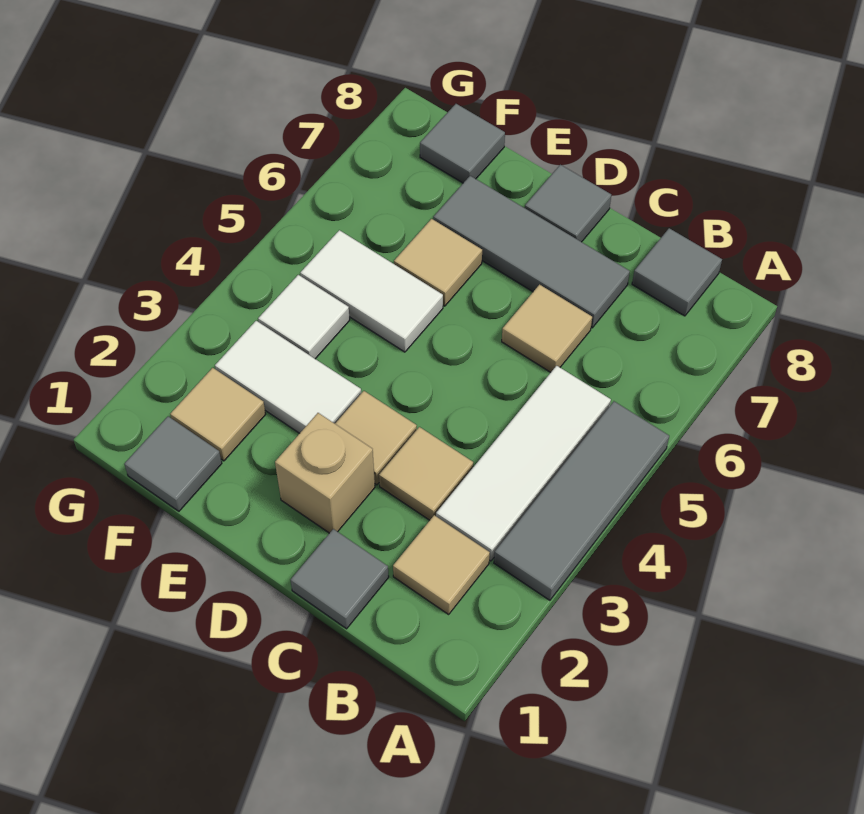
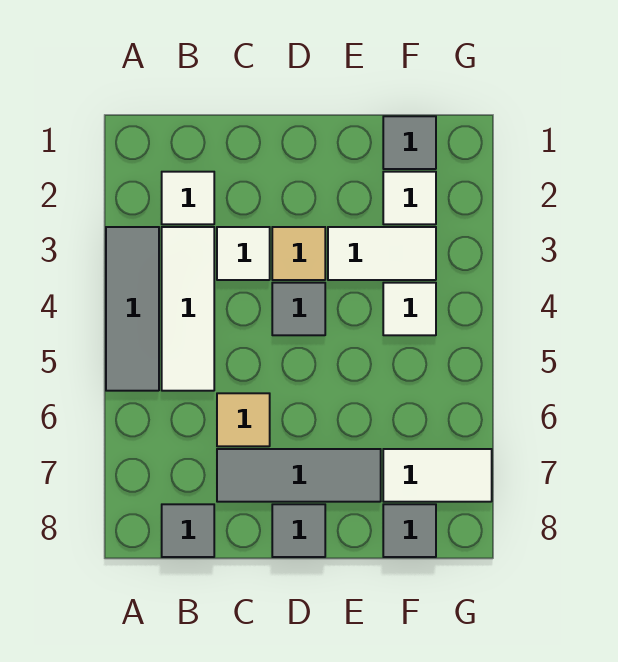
tan tile B2 level 1 -> white tile B2 level 1
grey tile C1 level 1 -> grey tile D4 level 1
tan tile C3 level 1 -> white tile C3 level 1
tan brick D2 level 1 -> none
white tile E5:F5 level 1 -> white tile F7:G7 level 1
tan tile E6 level 1 -> none
tan tile F2 level 1 -> white tile F2 level 1

